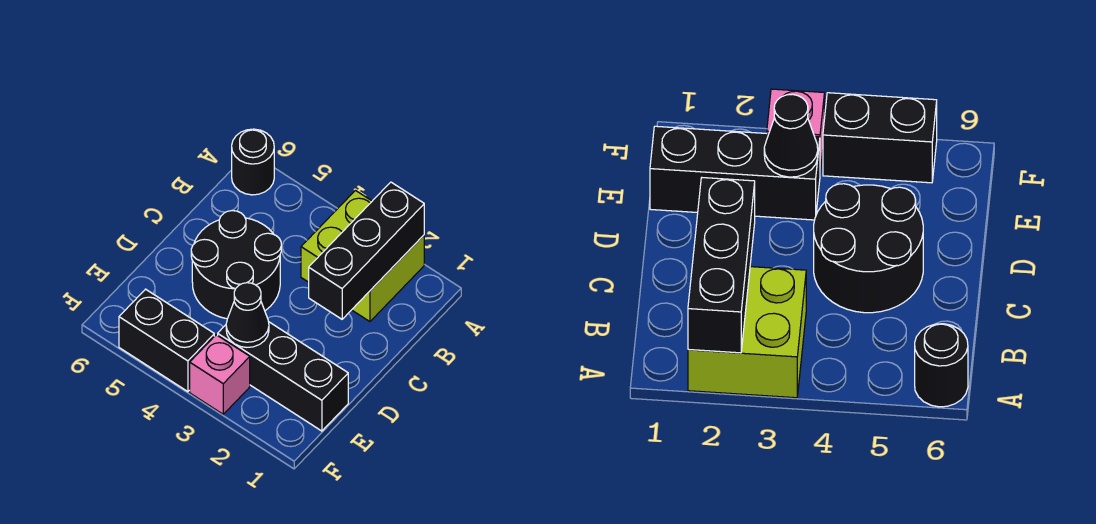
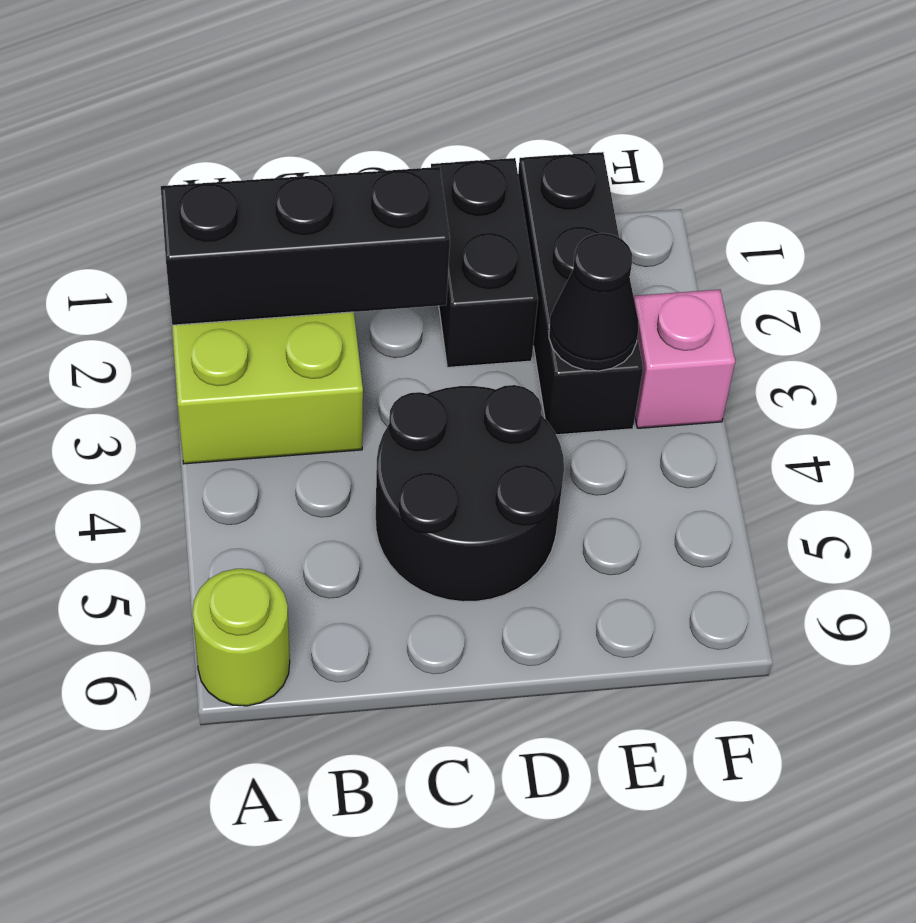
black round brick A6 level 1 -> lime round brick A6 level 1
black brick F4:F5 level 1 -> black brick D1:D2 level 1

